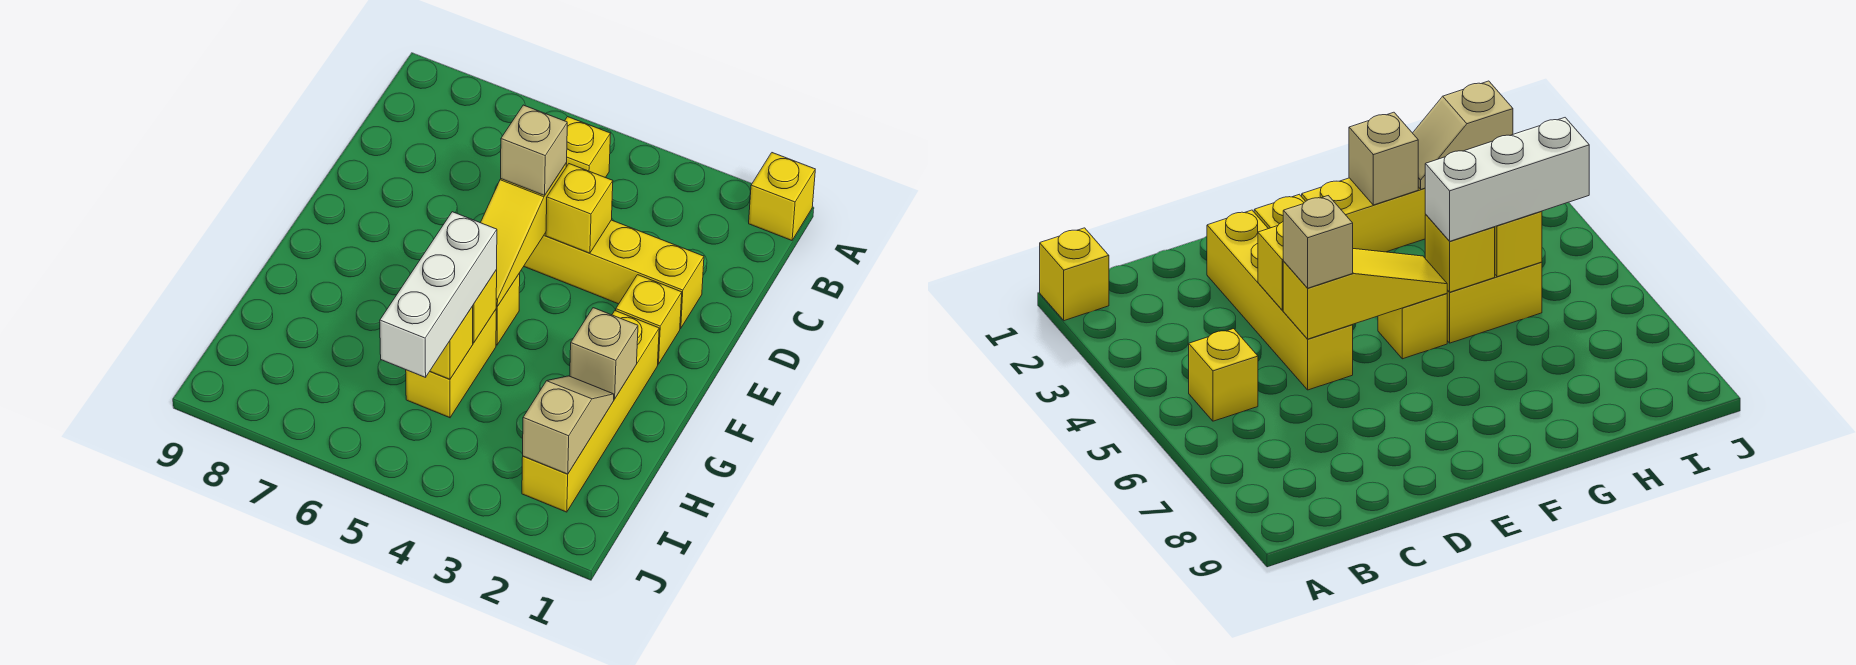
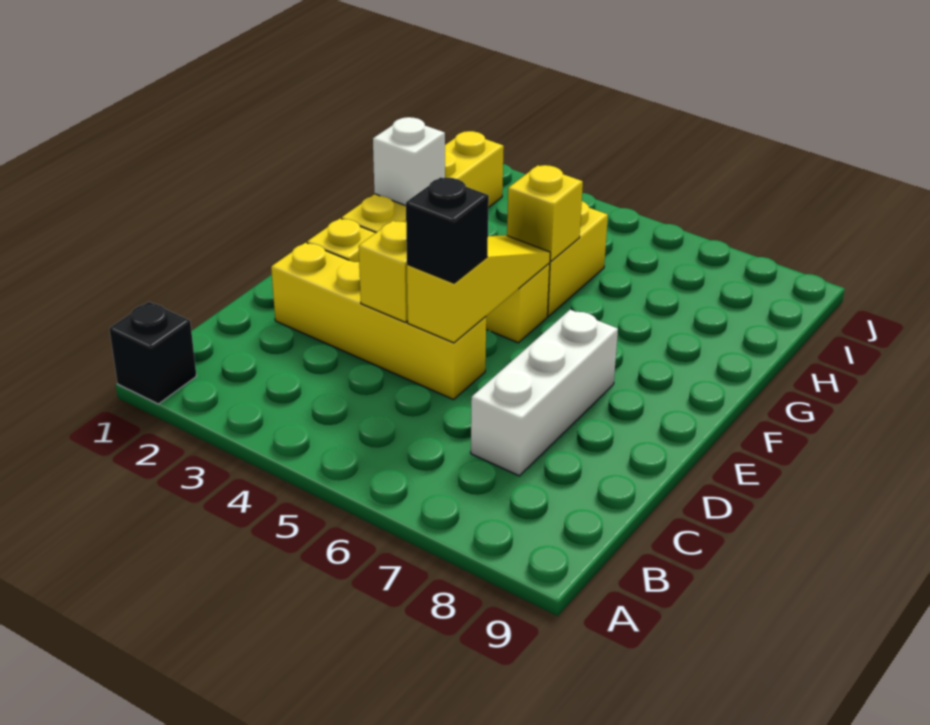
yellow brick A1 level 1 -> black brick A1 level 1
yellow brick B5 level 1 -> none
tan brick D5 level 3 -> black brick D5 level 3
tan brick G2 level 2 -> white brick G2 level 2
white brick G5:I5 level 3 -> white brick C7:E7 level 1
tan slope H2:I2 level 2 top I -> none
yellow brick H5 level 2 -> none

